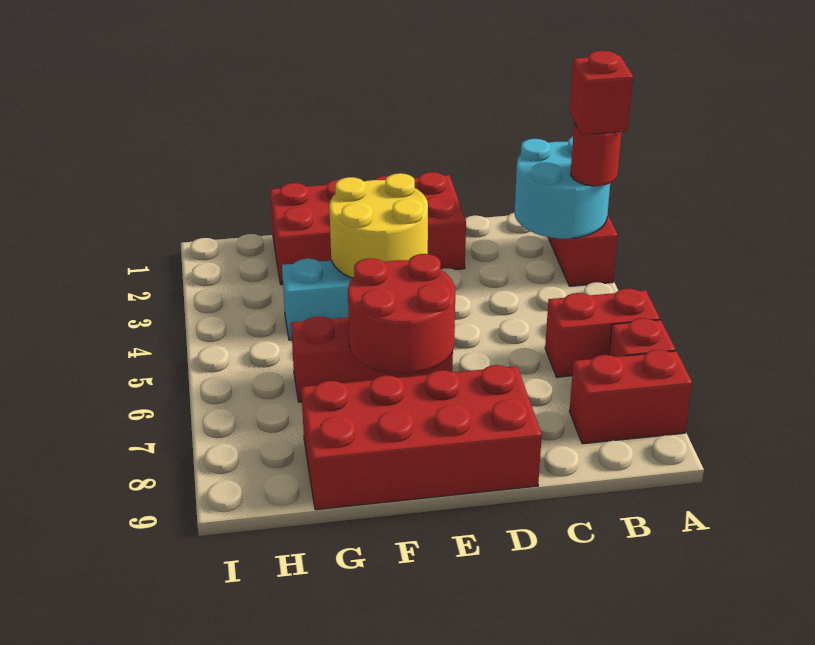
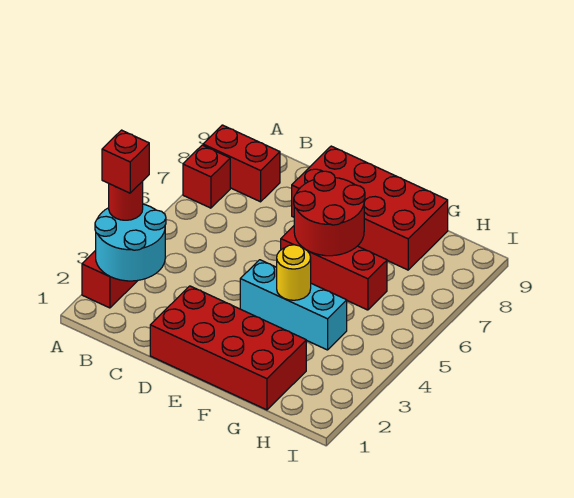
red brick A6:B6 level 1 -> none
yellow round brick E3:F4 level 2 -> yellow round brick F4 level 2

